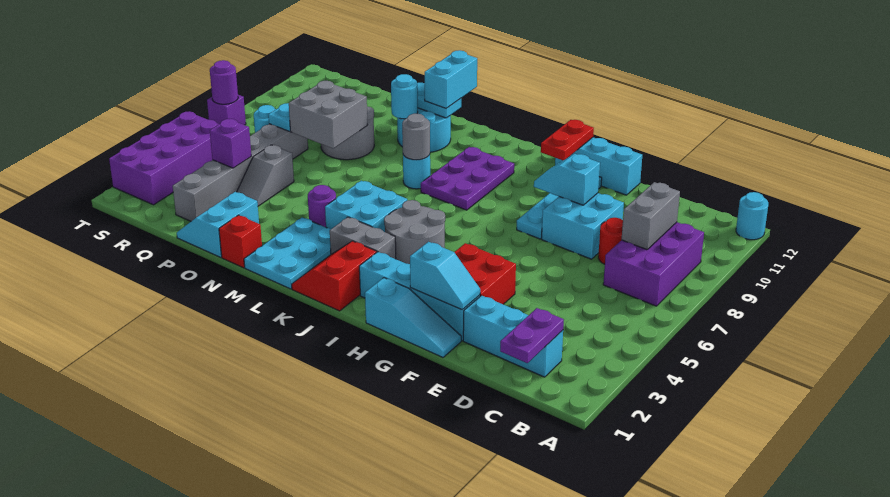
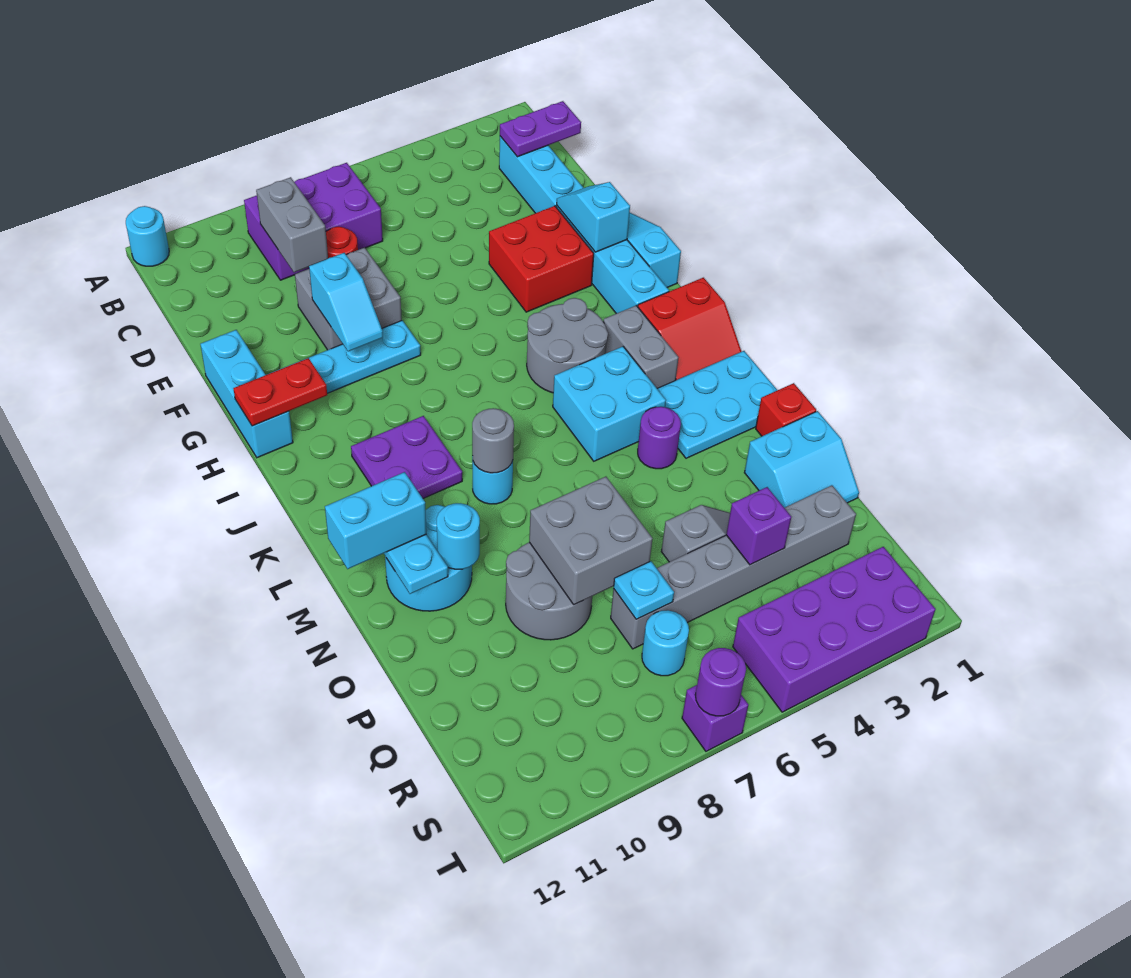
grey brick C8:C9 level 2 -> grey brick C9:D9 level 2
cyan brick E8:F9 level 1 -> grey brick E8:F9 level 1
purple plate J8:K10 level 1 -> purple plate J9:K10 level 1

